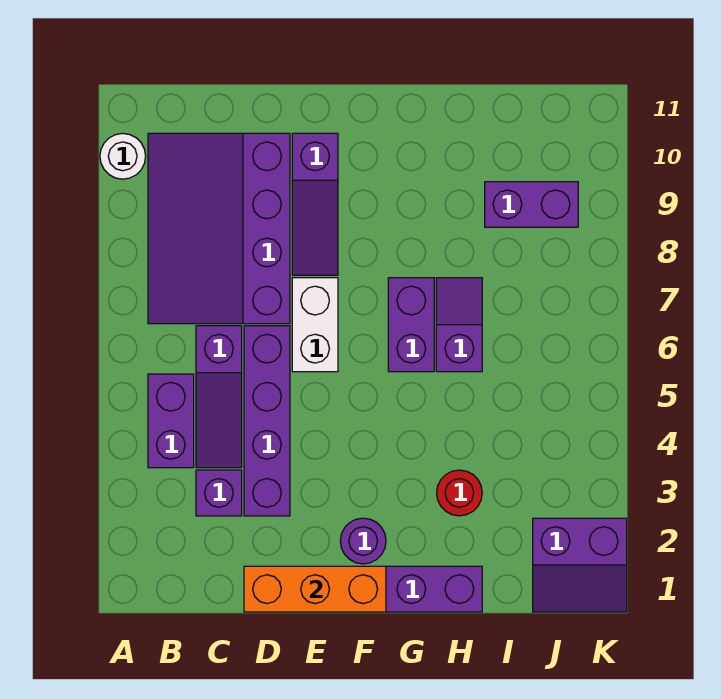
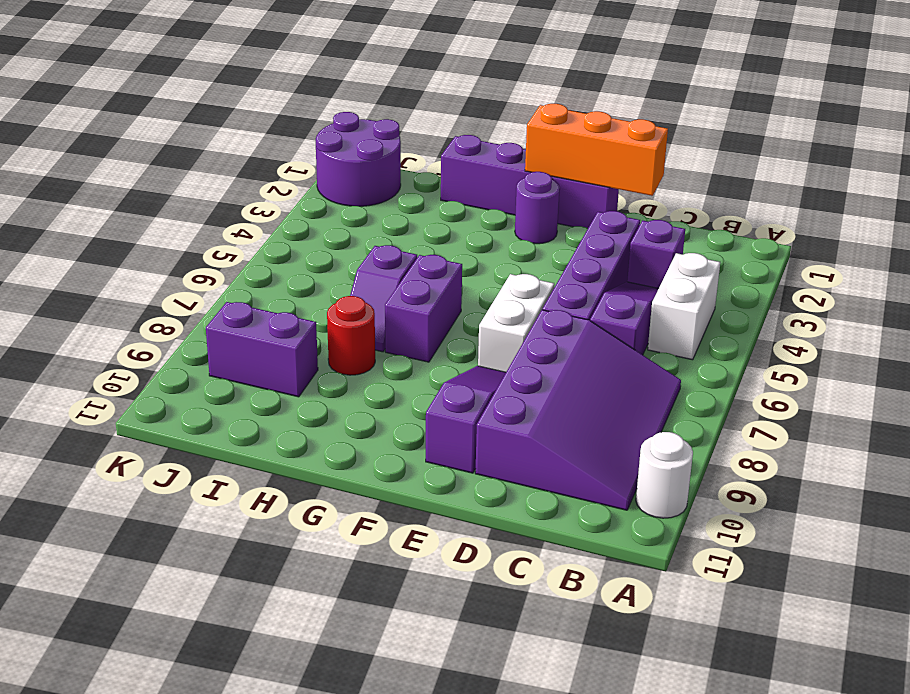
purple brick B4:B5 level 1 -> white brick B4:B5 level 1
red round brick H3 level 1 -> red round brick H8 level 1
purple slope J1:K2 level 1 top 2 -> purple round brick J1:K2 level 1

